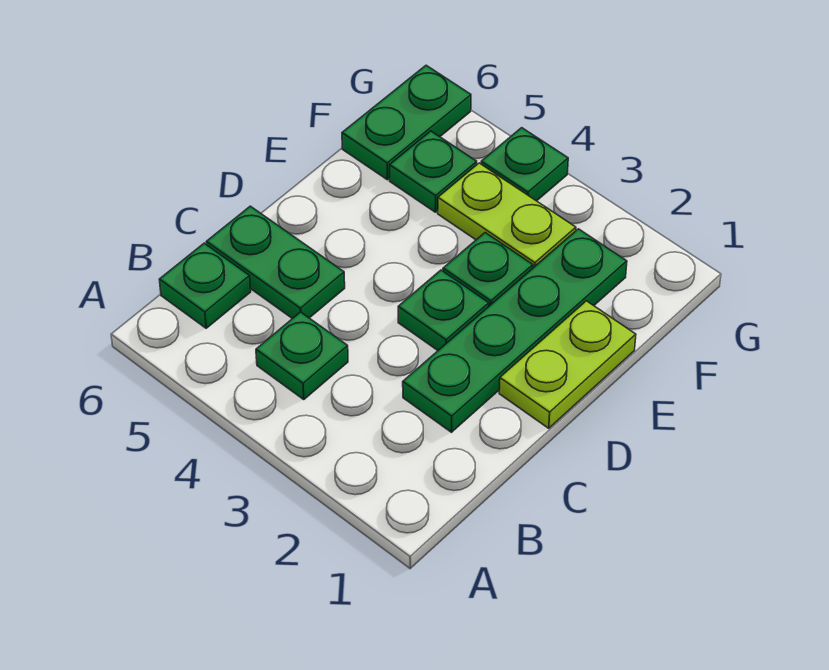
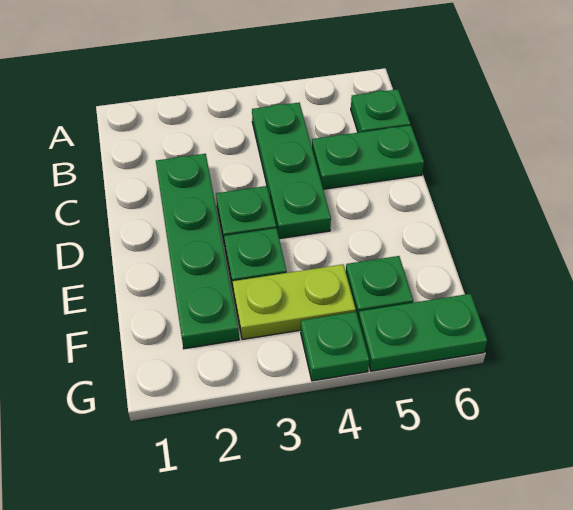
green plate B4 level 1 -> green plate B4:D4 level 1
lime plate D1:E1 level 1 -> none
green plate F6:G6 level 1 -> green plate G5:G6 level 1

